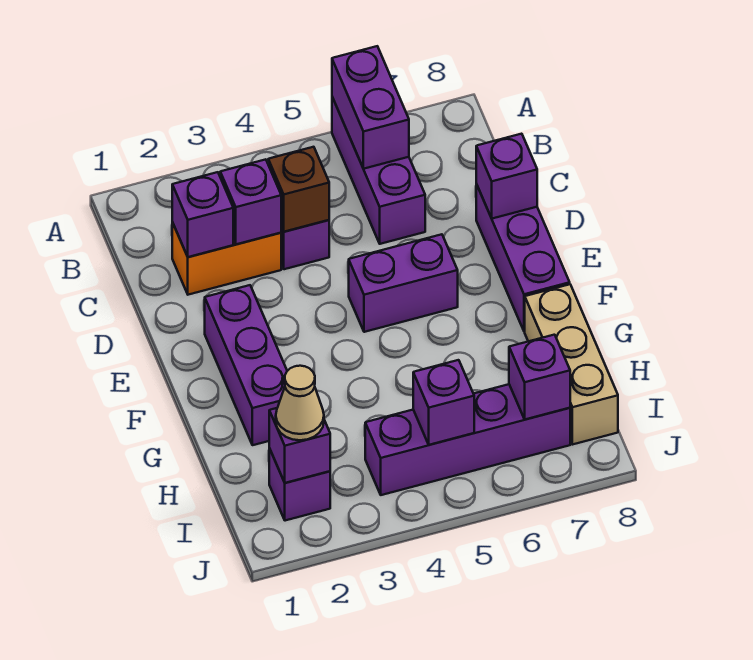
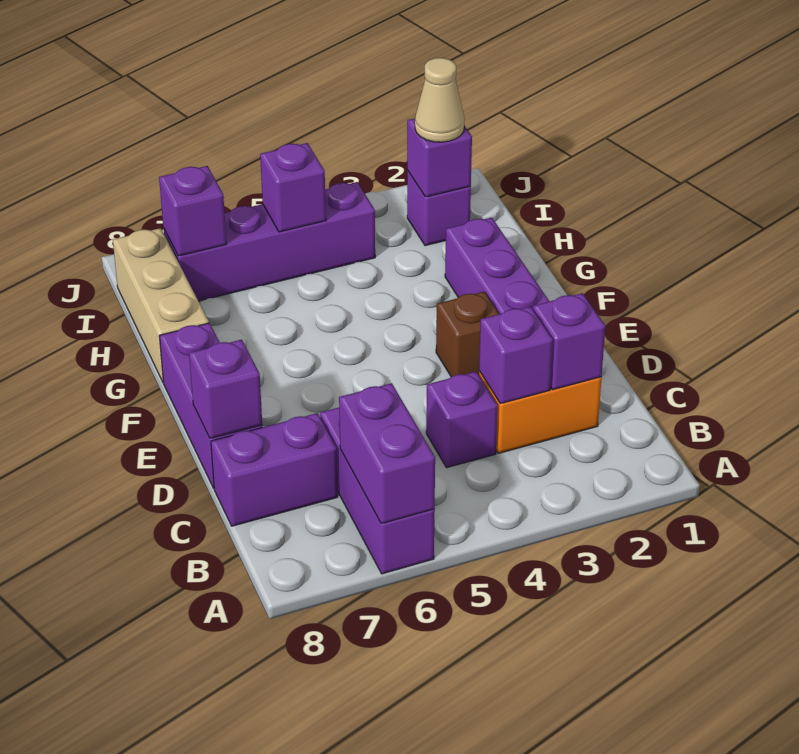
brown brick C4 level 2 -> brown brick E3 level 1
purple brick E5:E6 level 1 -> purple brick C7:C8 level 1

